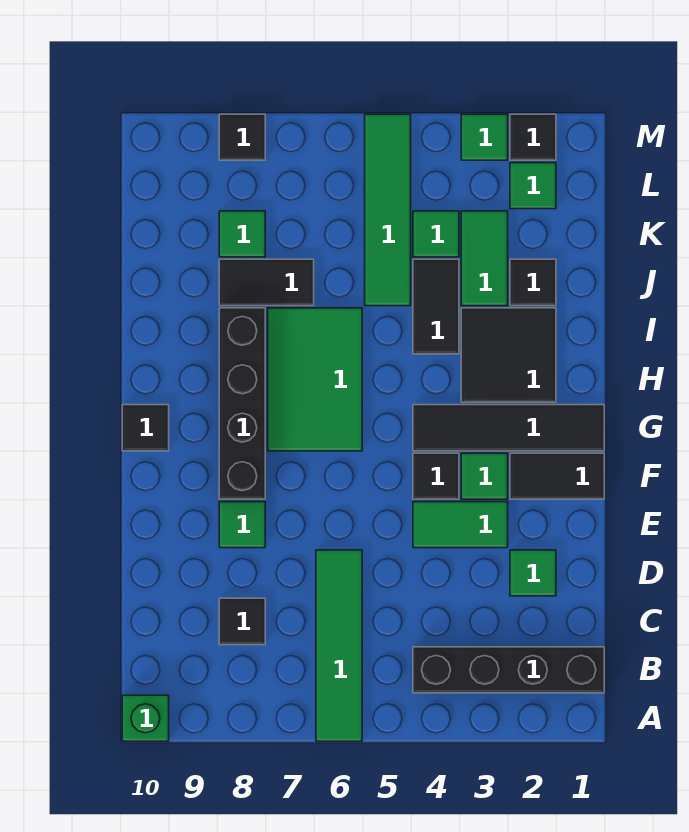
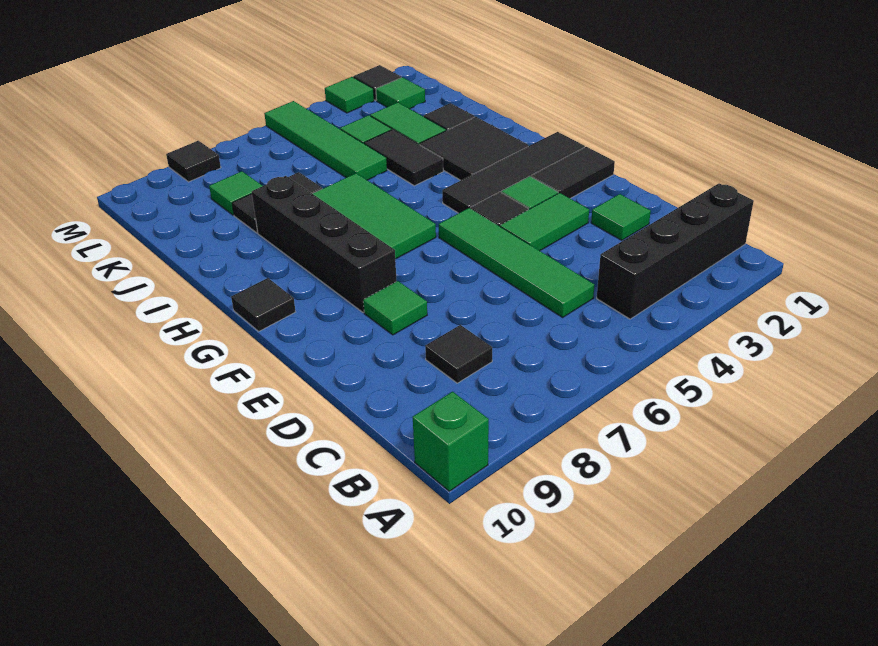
green tile A6:D6 level 1 -> green tile C5:F5 level 1

